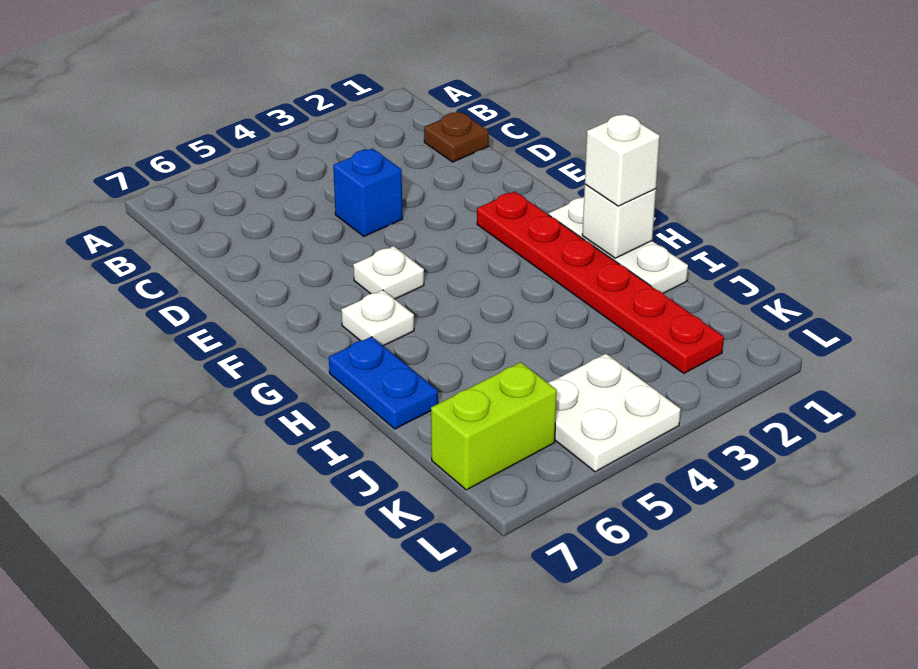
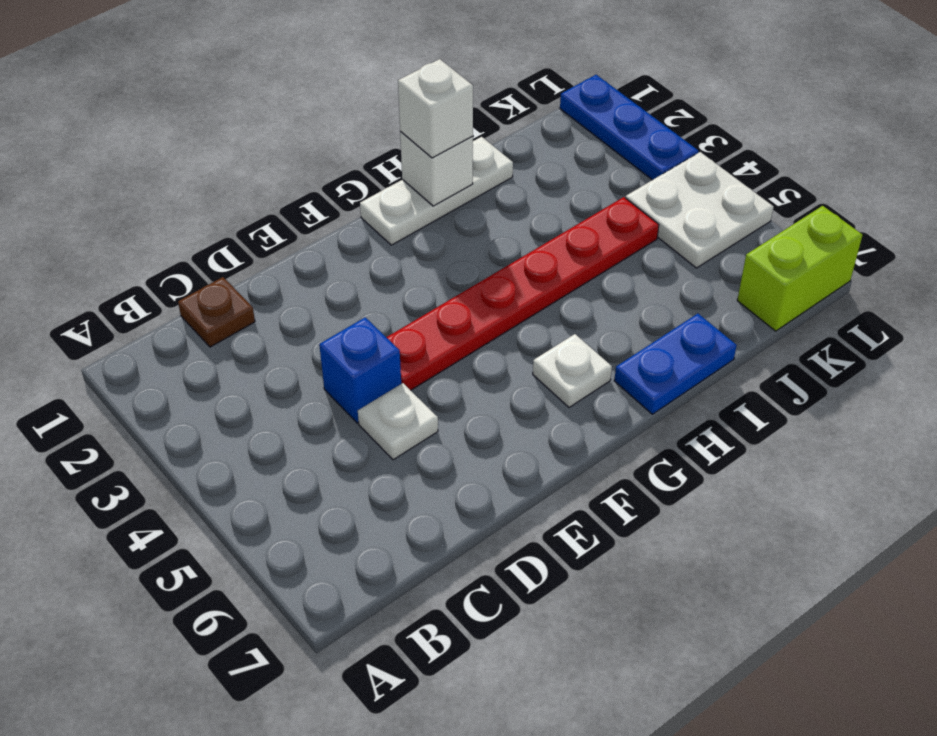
red plate F2:K2 level 1 -> red plate E4:J4 level 1
white plate F5 level 1 -> white plate D5 level 1
lime brick K6:K7 level 1 -> lime brick K7:L7 level 1
none -> blue plate L1:L3 level 1

